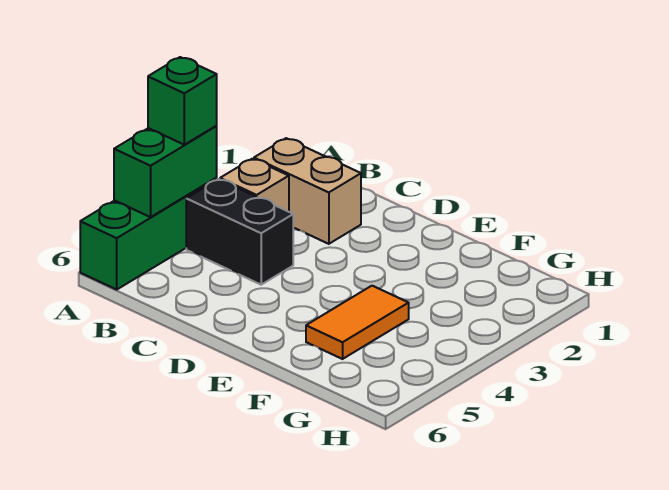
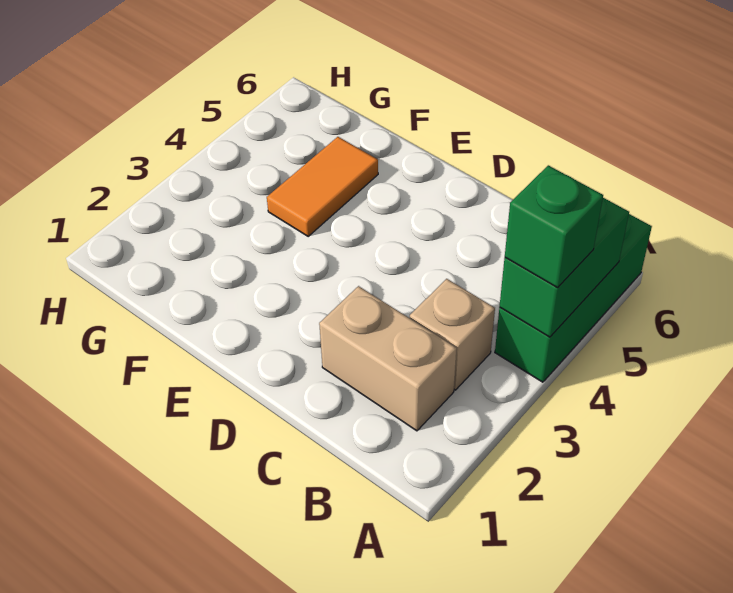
black brick B4:C4 level 1 -> none

